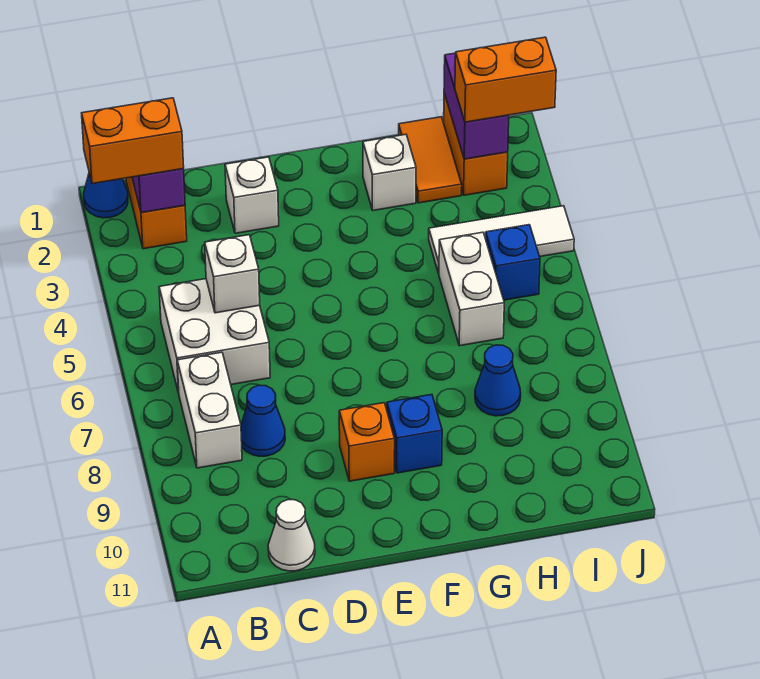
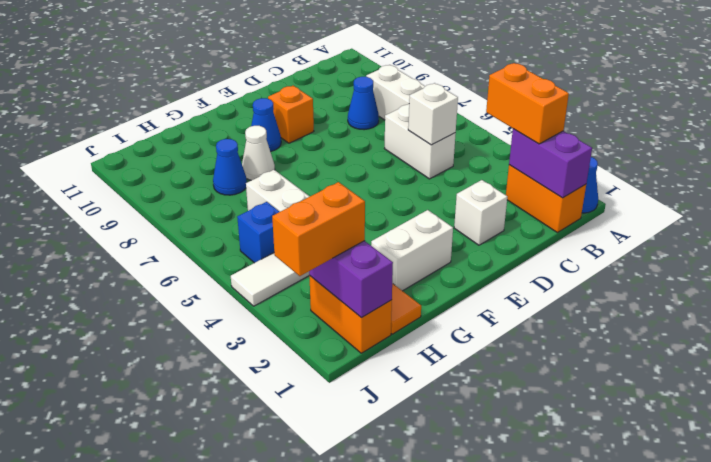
orange brick A2:B2 level 3 -> orange brick B2:B3 level 3
white brick B5:C6 level 1 -> white brick C5:C6 level 1
white cone C11 level 1 -> white cone G8 level 1
blue brick F9 level 1 -> blue cone F9 level 1
white brick G2 level 1 -> white brick F2:G2 level 1

